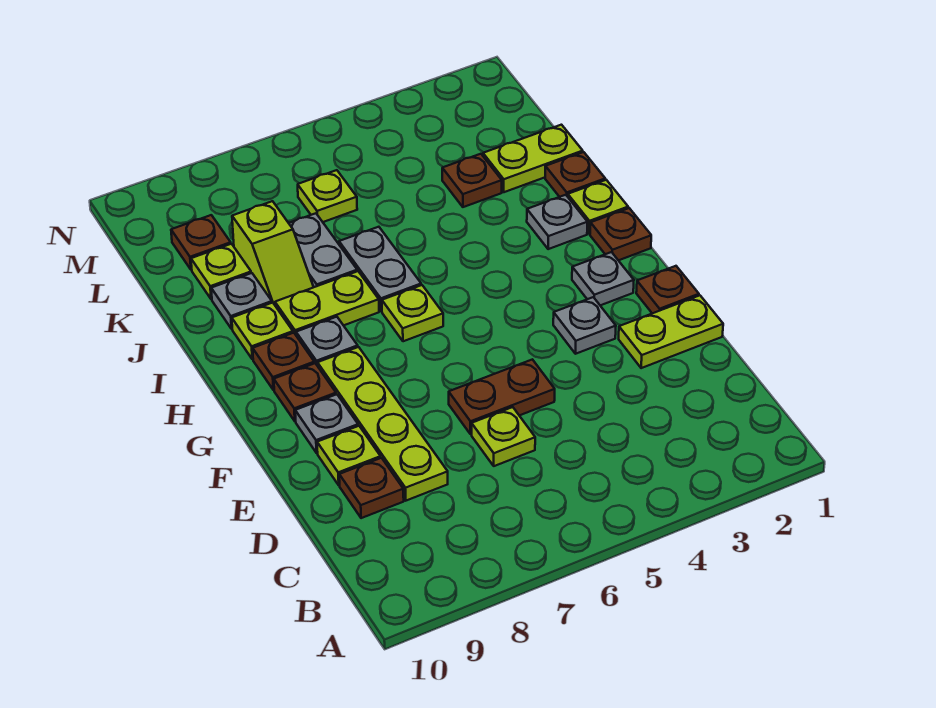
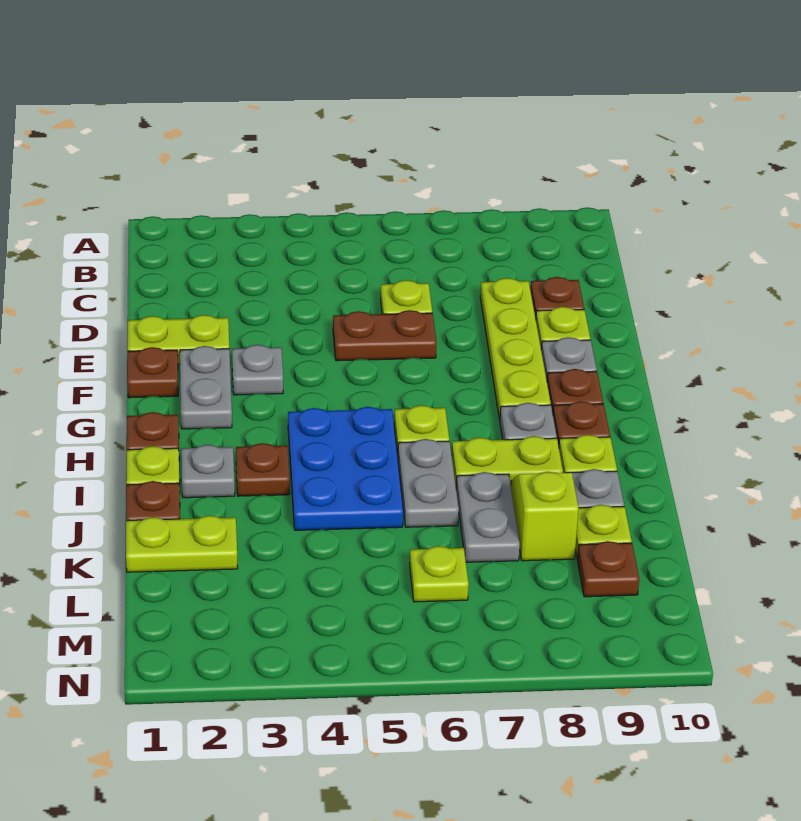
grey plate G2 level 1 -> grey plate F2:G2 level 1
none -> blue plate H4:J5 level 1
brown plate K3 level 1 -> brown plate I3 level 1

